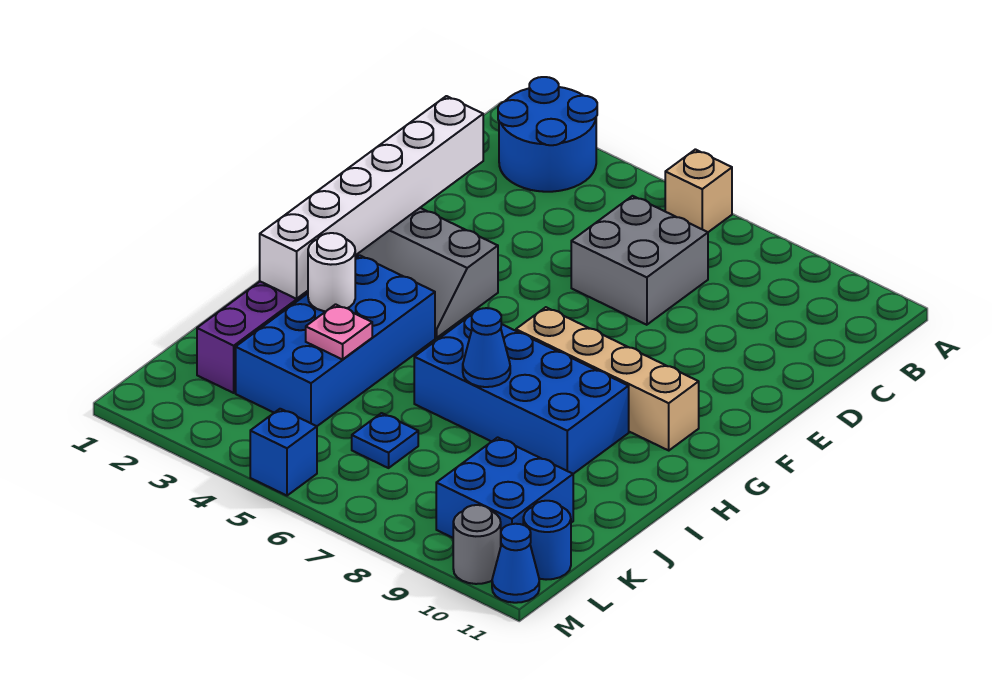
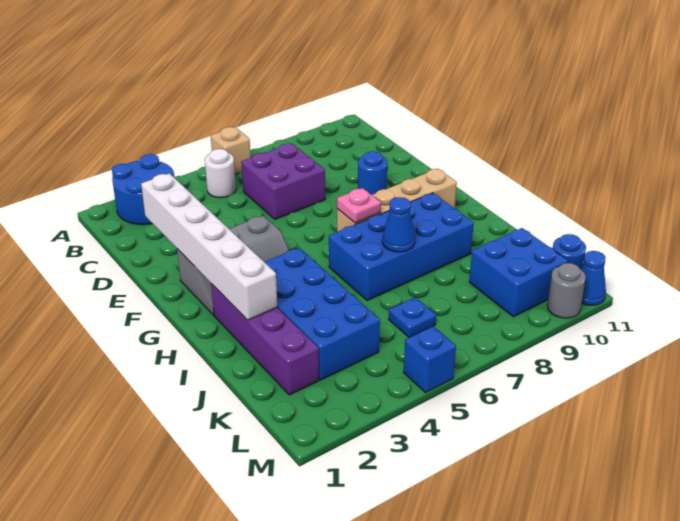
grey brick C6:D7 level 1 -> purple brick C6:D7 level 1
none -> blue round brick E9 level 1
white round brick I3 level 2 -> white round brick B5 level 1
pink plate J4 level 2 -> pink plate G7 level 2

